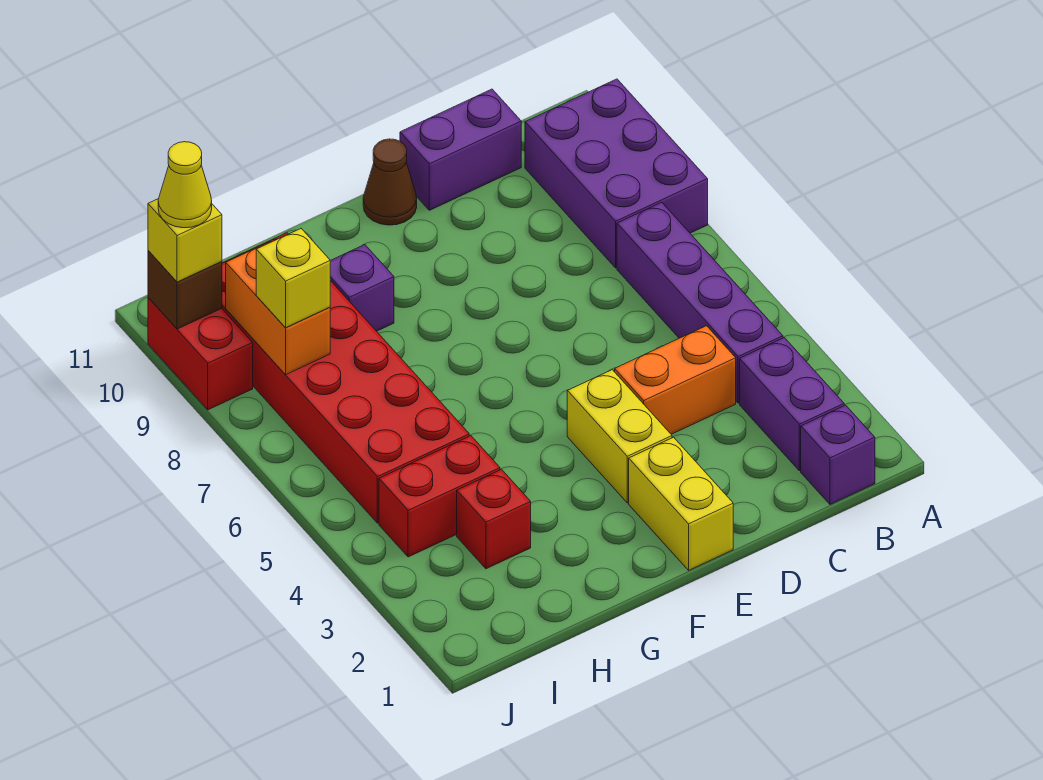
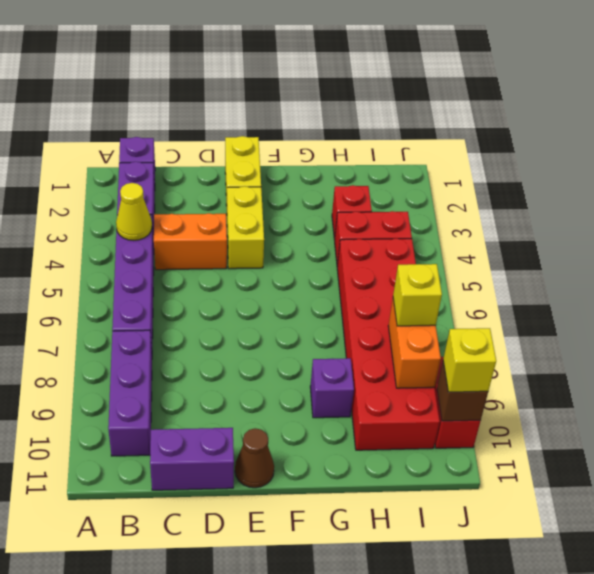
purple brick A8:B10 level 1 -> purple brick B8:B10 level 1
yellow cone J10 level 4 -> yellow cone B4 level 2

